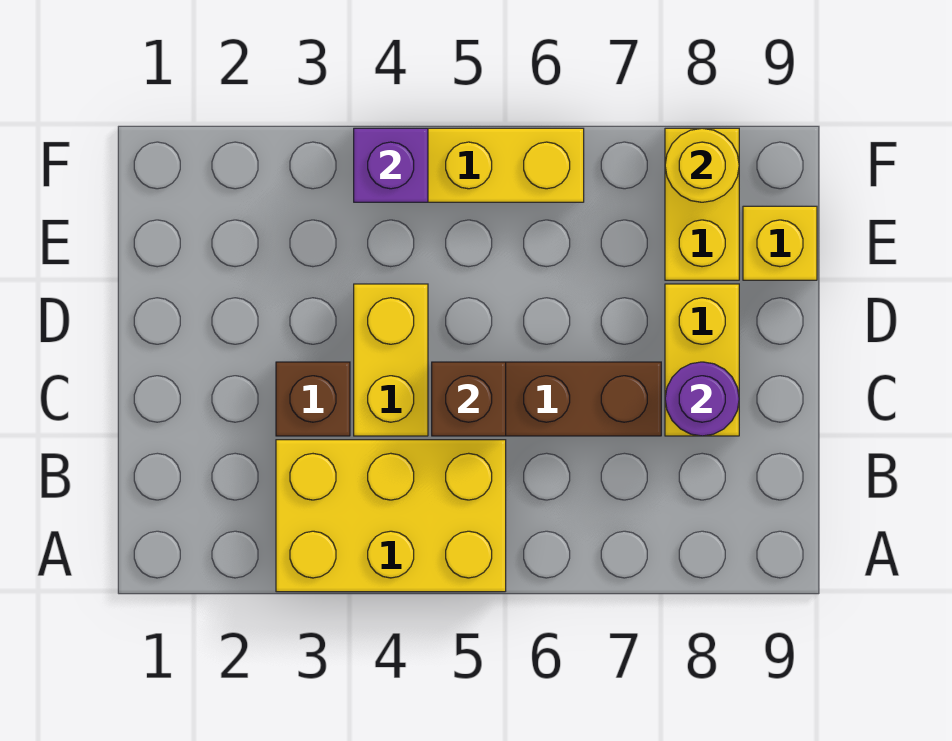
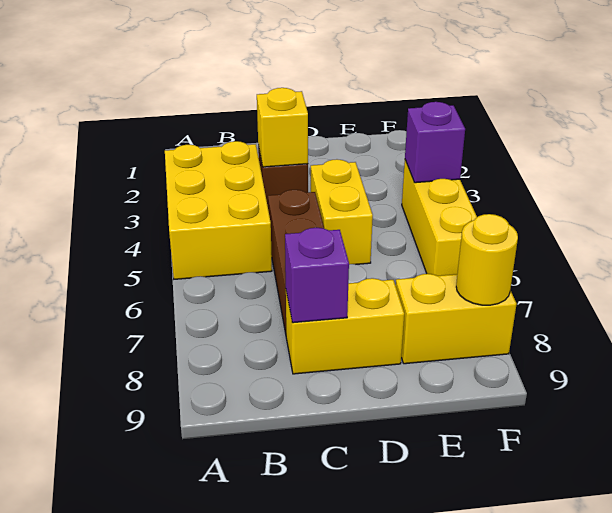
yellow brick C4:D4 level 1 -> yellow brick D4:D5 level 1
brown brick C5 level 2 -> none
purple round brick C8 level 2 -> purple brick C8 level 2
yellow brick E9 level 1 -> yellow brick C3 level 2

